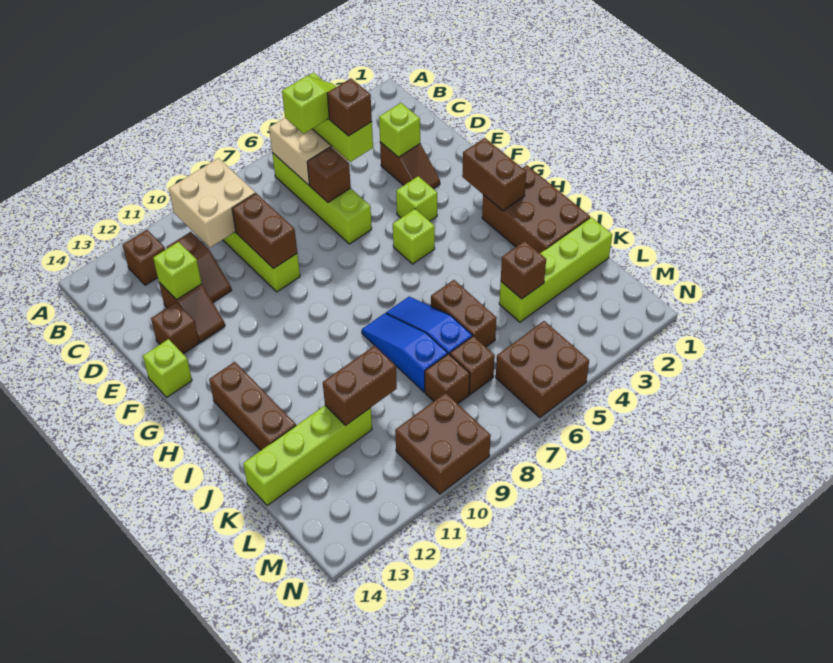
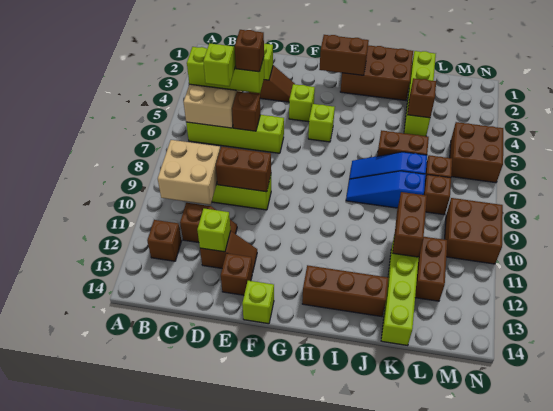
none -> brown brick L11:L12 level 1

